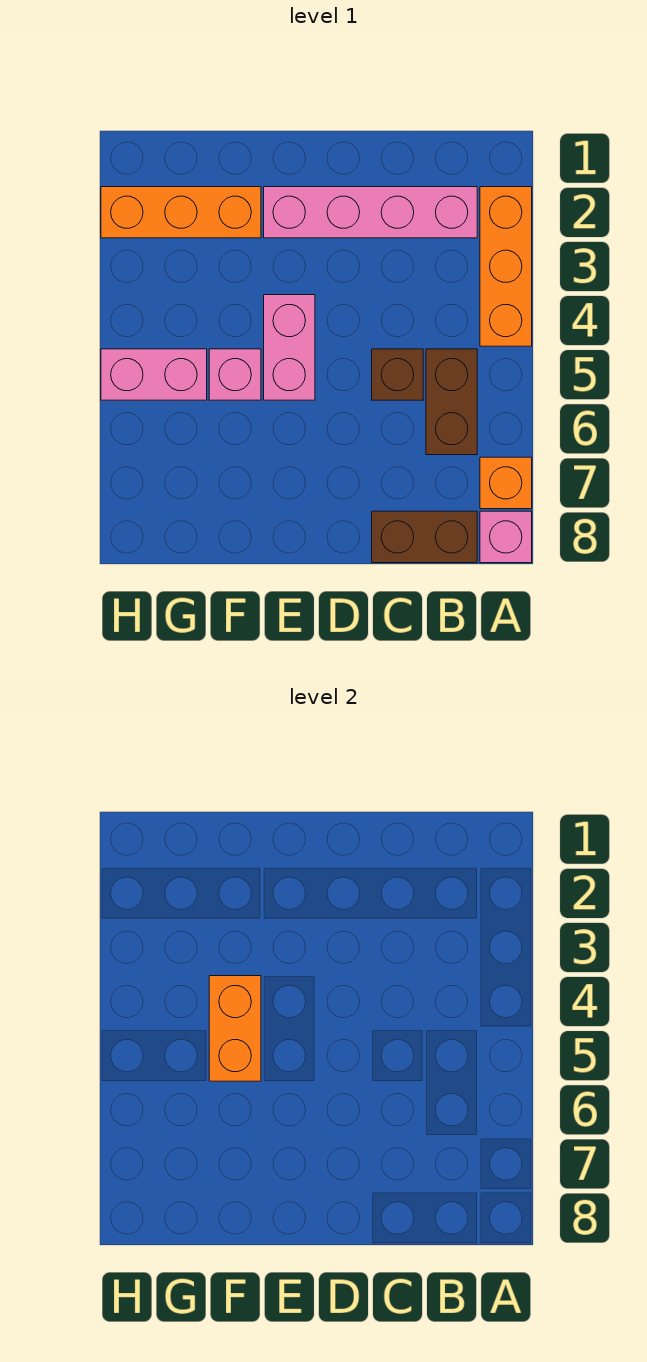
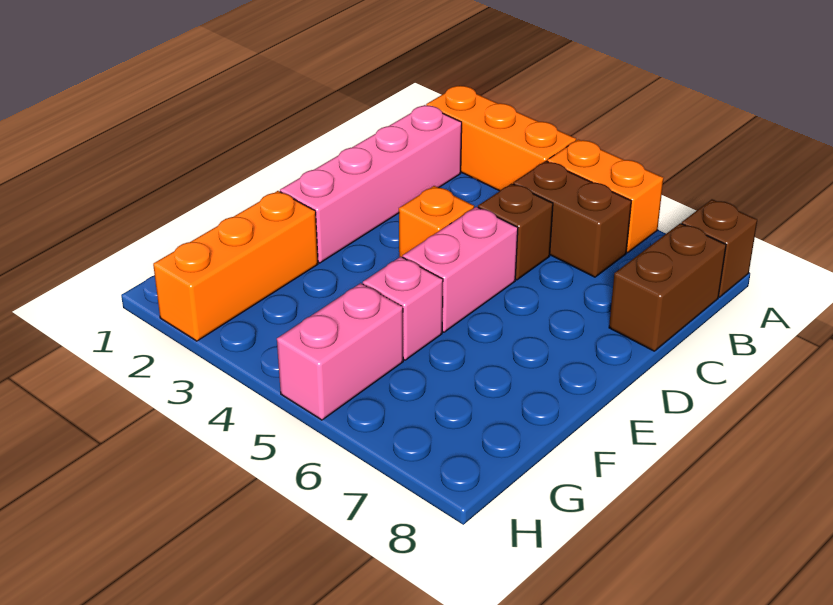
orange brick A7 level 1 -> orange brick D4 level 1
pink brick A8 level 1 -> brown brick A8 level 1
pink brick E4:E5 level 1 -> pink brick D5:E5 level 1
orange brick F4:F5 level 2 -> orange brick A5:A6 level 1

